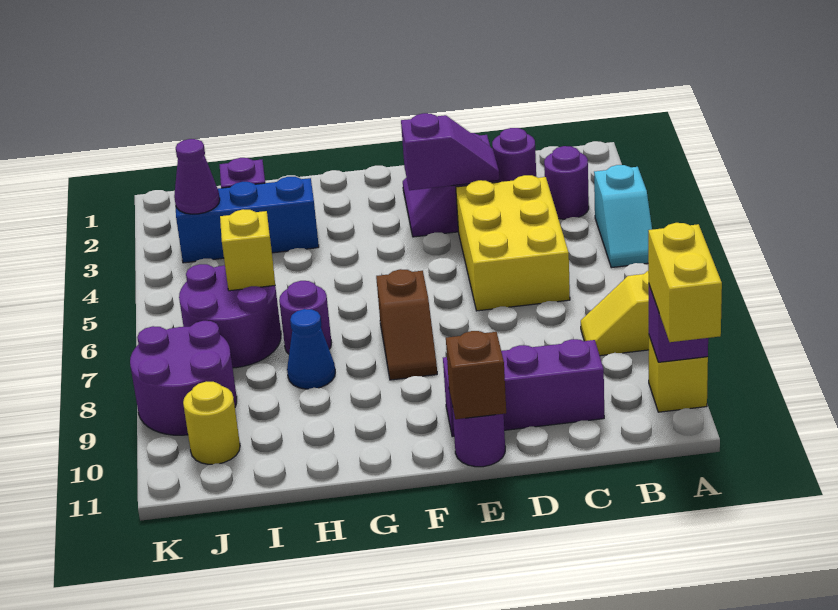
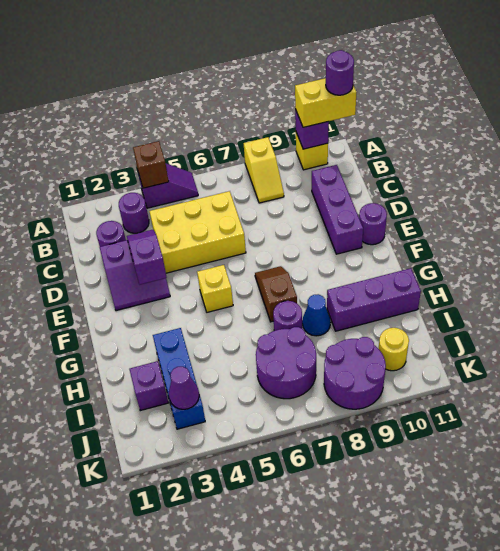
cyan slope A4:A5 level 1 top 4 -> purple slope A4:A5 level 1 top 4
none -> purple round brick A11 level 4
brown brick E11 level 2 -> brown brick A4 level 2
brown slope F7:F8 level 1 top 7 -> brown slope F7:G7 level 1 top G
none -> purple brick H9:H11 level 1
yellow brick I6 level 2 -> yellow brick F5 level 1

